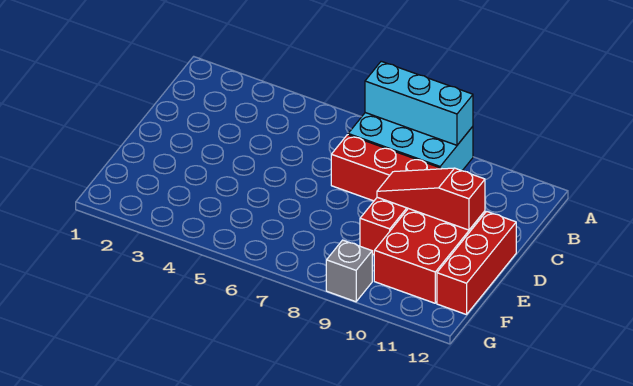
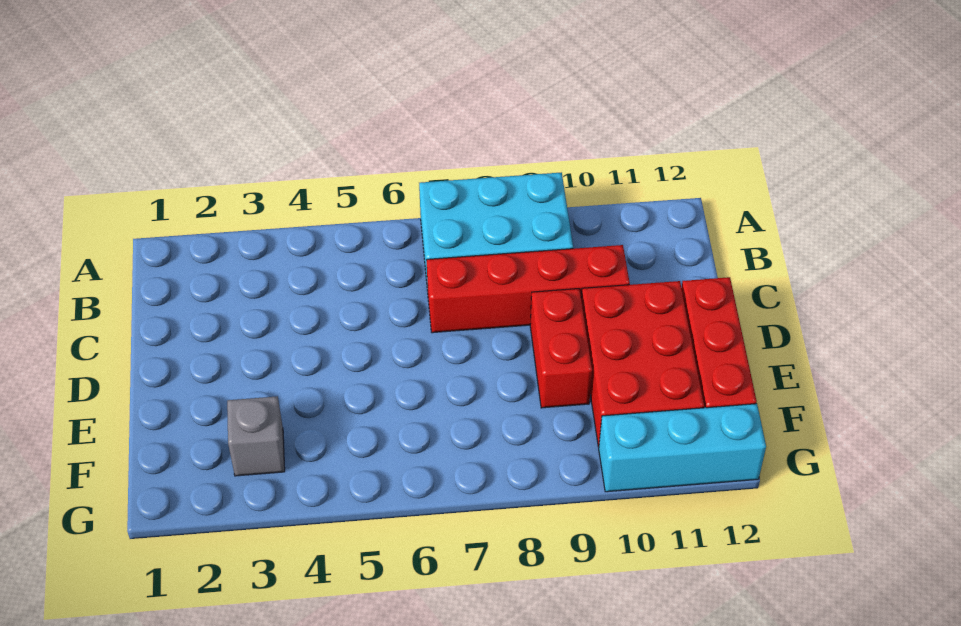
cyan brick A7:A9 level 2 -> cyan brick G10:G12 level 1
red slope D9:D11 level 2 top 11 -> none
grey brick G9 level 1 -> grey brick F3 level 1

